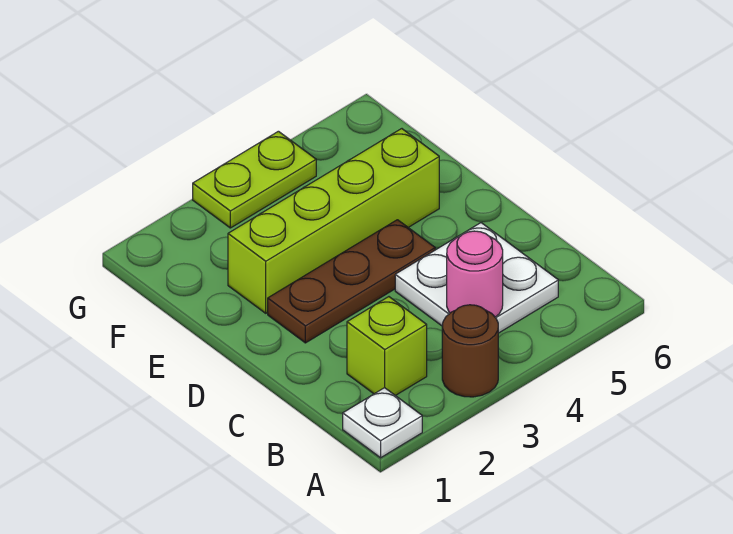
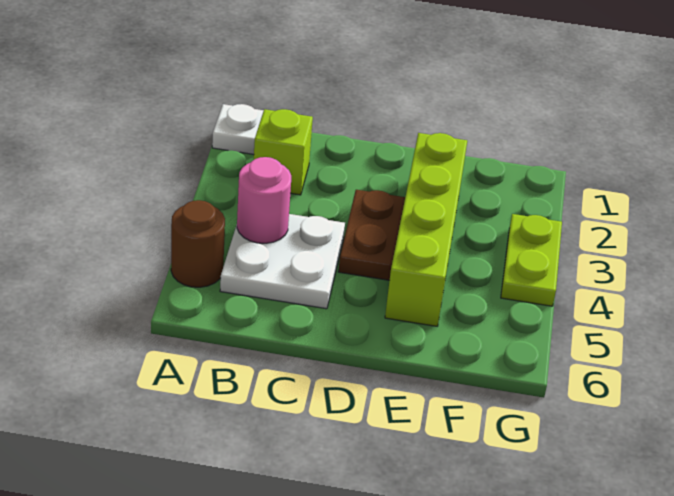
brown round brick A3 level 1 -> brown round brick A5 level 1
brown plate D2:D4 level 1 -> brown plate D3:D4 level 1

